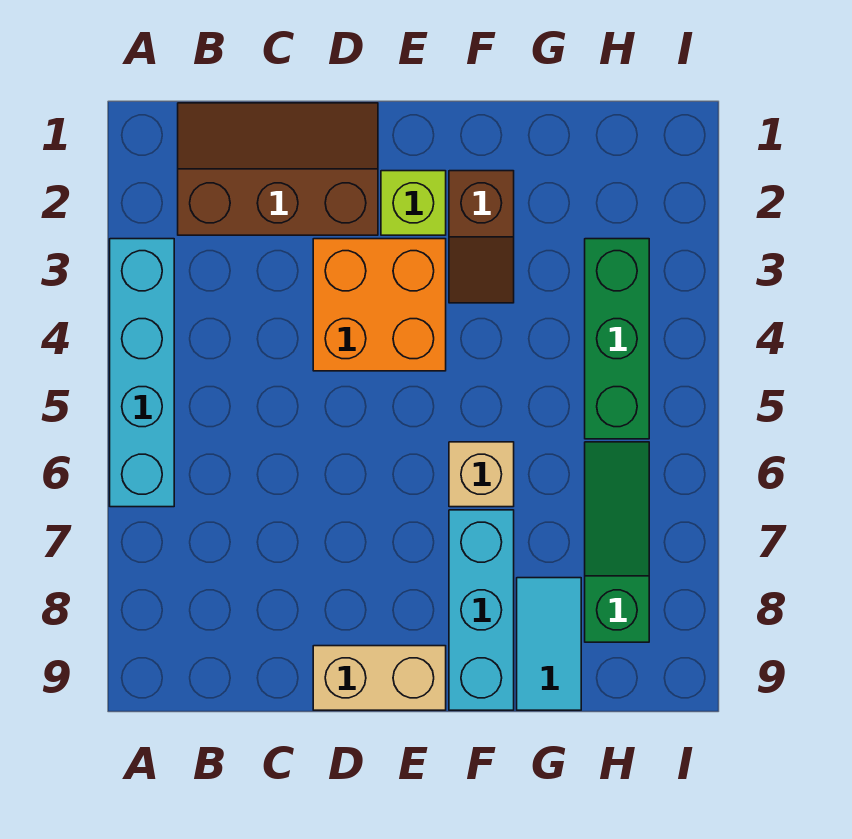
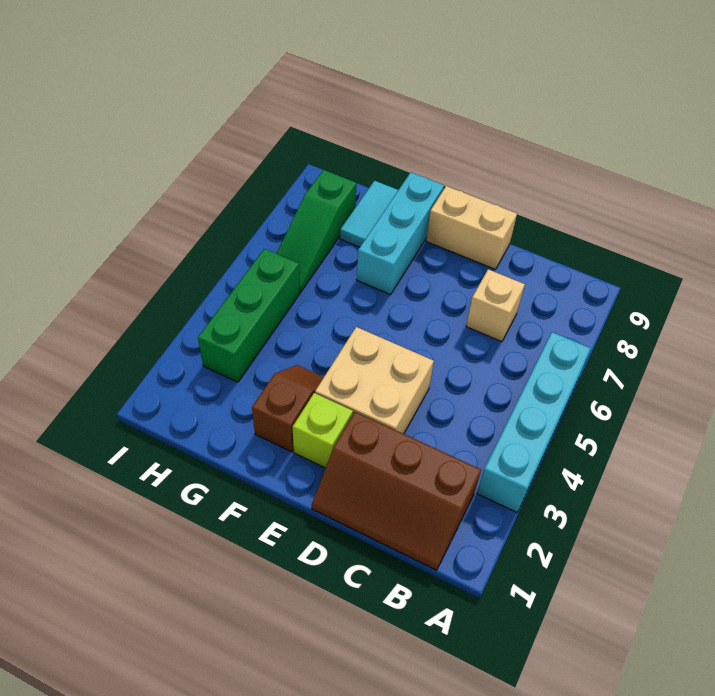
orange brick D3:E4 level 1 -> tan brick D3:E4 level 1
tan brick F6 level 1 -> tan brick C7 level 1

